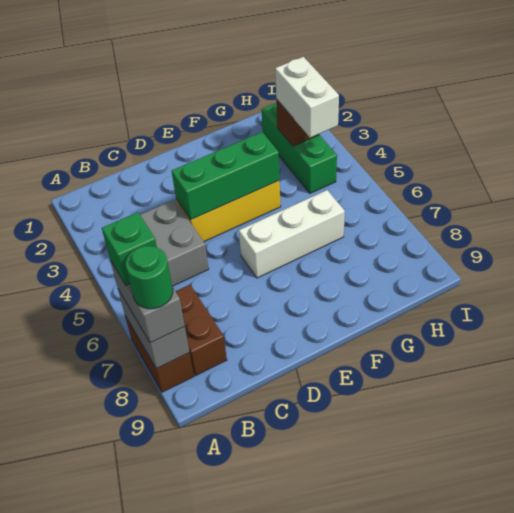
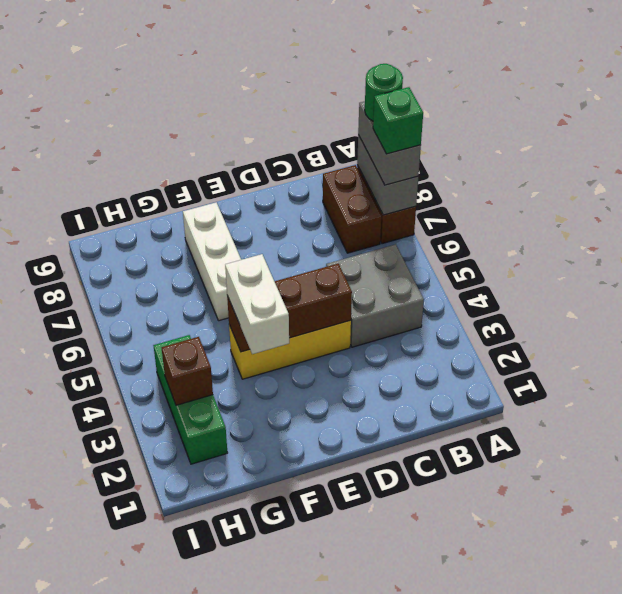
green brick D4:F4 level 2 -> brown brick D4:F4 level 2
white brick E6:G6 level 1 -> white brick F6:F8 level 1
white brick H3:H4 level 3 -> white brick F3:F4 level 3

